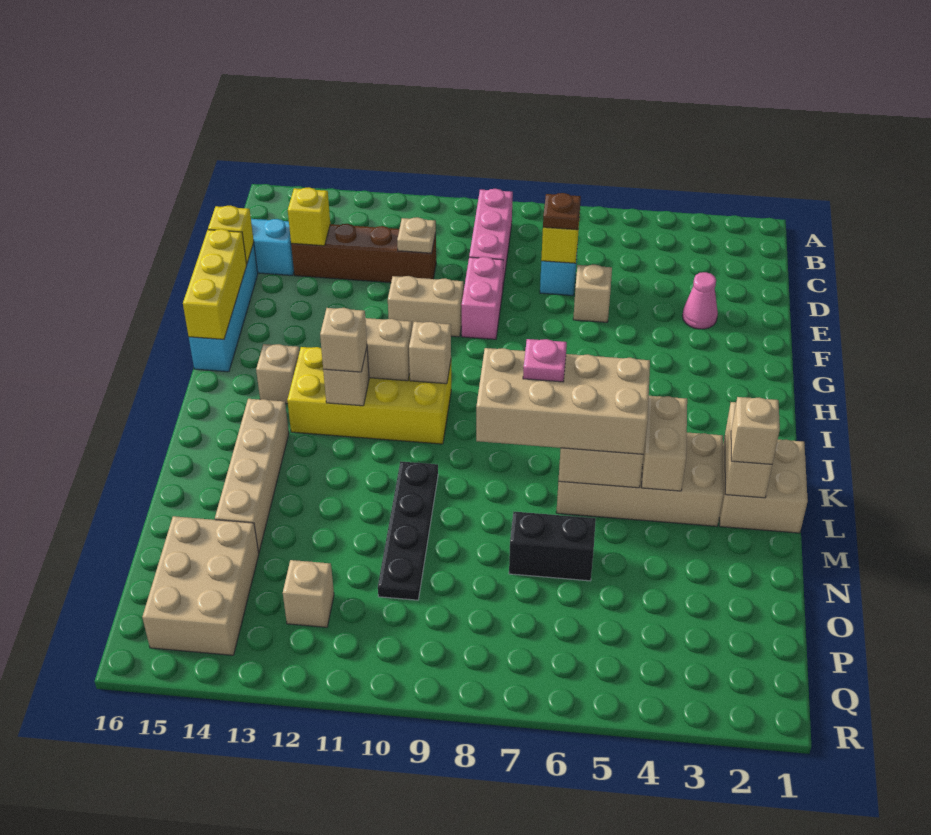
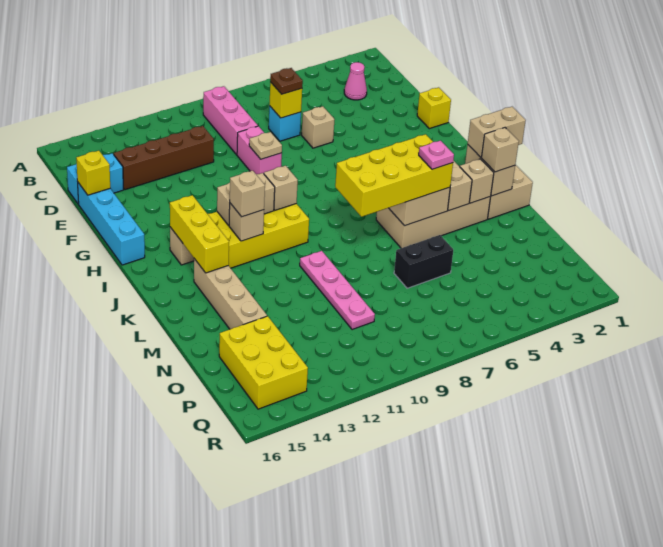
tan plate D11 level 2 -> tan plate F9 level 2
yellow brick D14 level 2 -> yellow brick F1 level 1
pink cone E3 level 1 -> pink cone C3 level 1
tan brick F10:F11 level 1 -> tan brick K1:K2 level 3
yellow brick F16:H16 level 2 -> yellow brick I14:K14 level 2
tan brick K5:L8 level 3 -> yellow brick K5:L8 level 3
pink plate K7 level 4 -> pink plate L5 level 4
black plate L10:O10 level 1 -> pink plate L10:O10 level 1
tan brick O14:Q15 level 1 -> yellow brick O14:Q15 level 1
tan brick P12 level 1 -> tan brick L3 level 2

